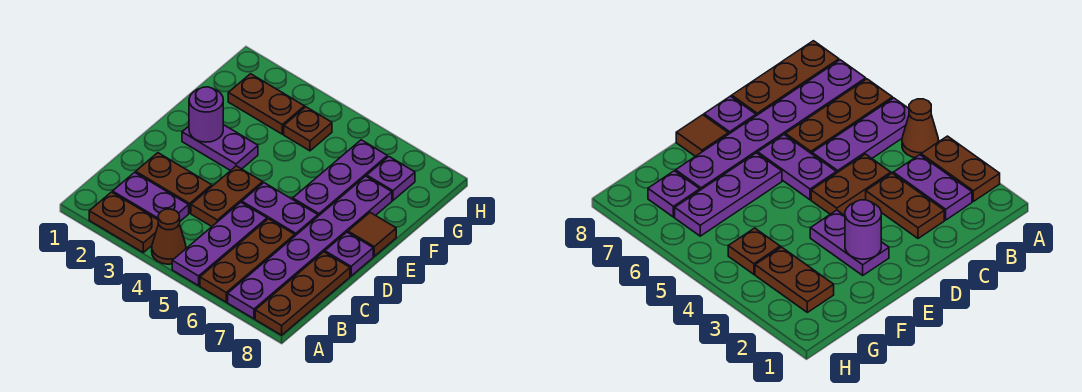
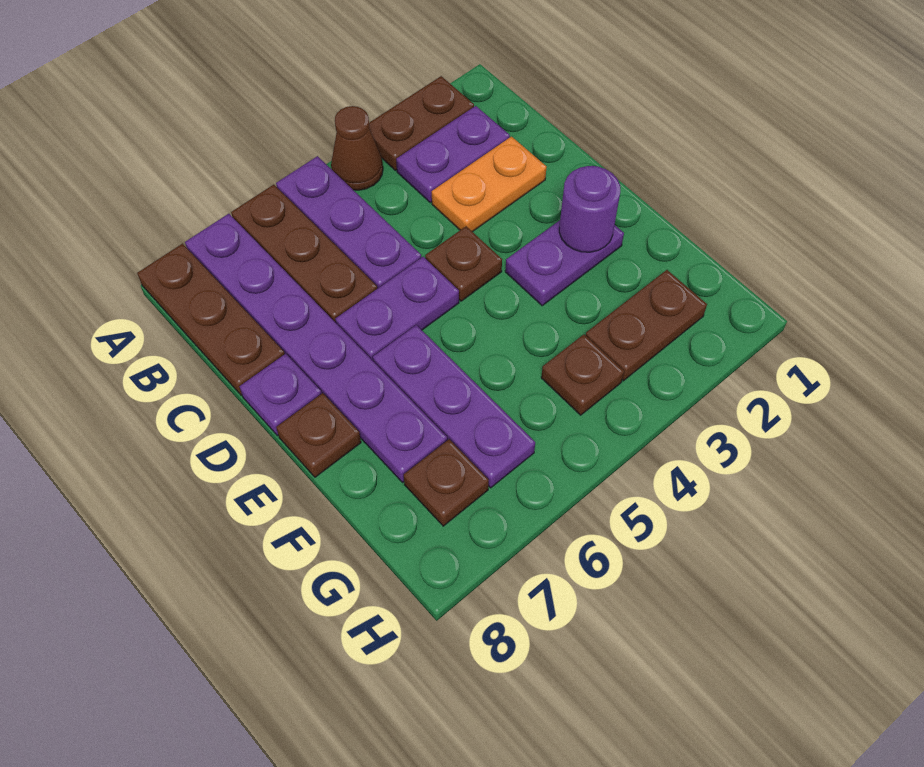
brown plate C2:C3 level 1 -> orange plate C2:C3 level 1
brown plate C4:D4 level 1 -> brown plate D4 level 1
brown tile E8 level 1 -> brown plate E8 level 1
purple plate G7 level 1 -> brown plate G7 level 1

